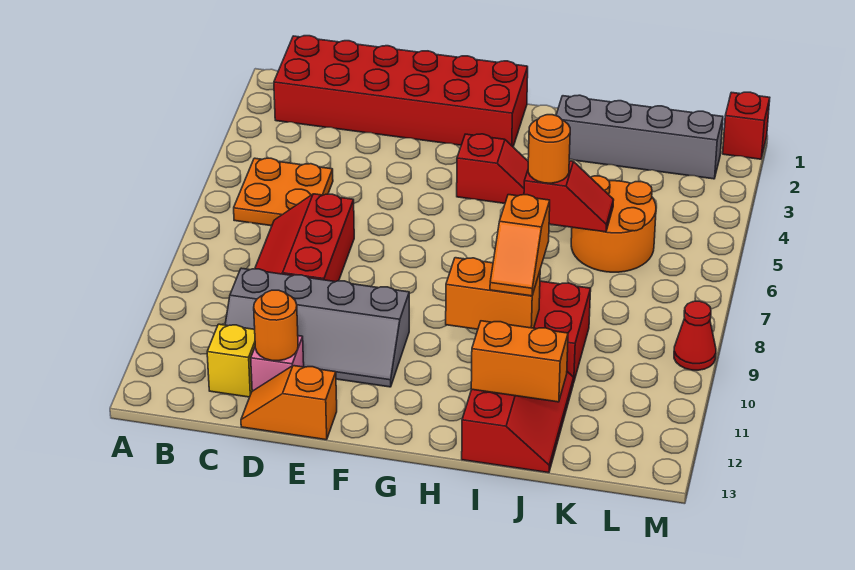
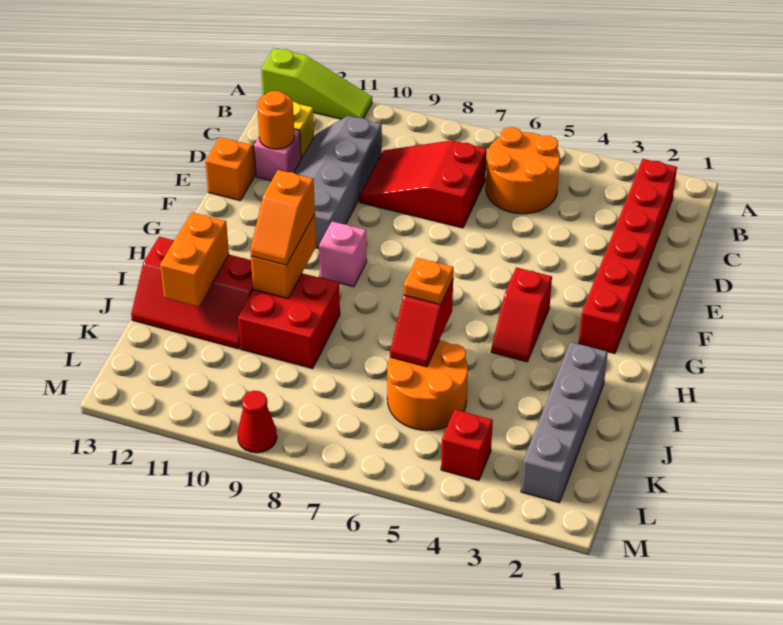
none -> lime slope A11:A13 level 1 top 13
red brick B1:G2 level 1 -> red brick B2:G2 level 1
orange plate B5:C6 level 1 -> orange round brick B5:C6 level 1
red slope C7:D9 level 1 top D -> red slope C7:D9 level 1 top 7
none -> pink brick G9 level 1
orange round brick I6 level 3 -> orange plate I6 level 3
orange slope I9:I10 level 3 top 9 -> orange slope H10:I10 level 3 top H
red brick M1 level 1 -> red brick L4 level 1

